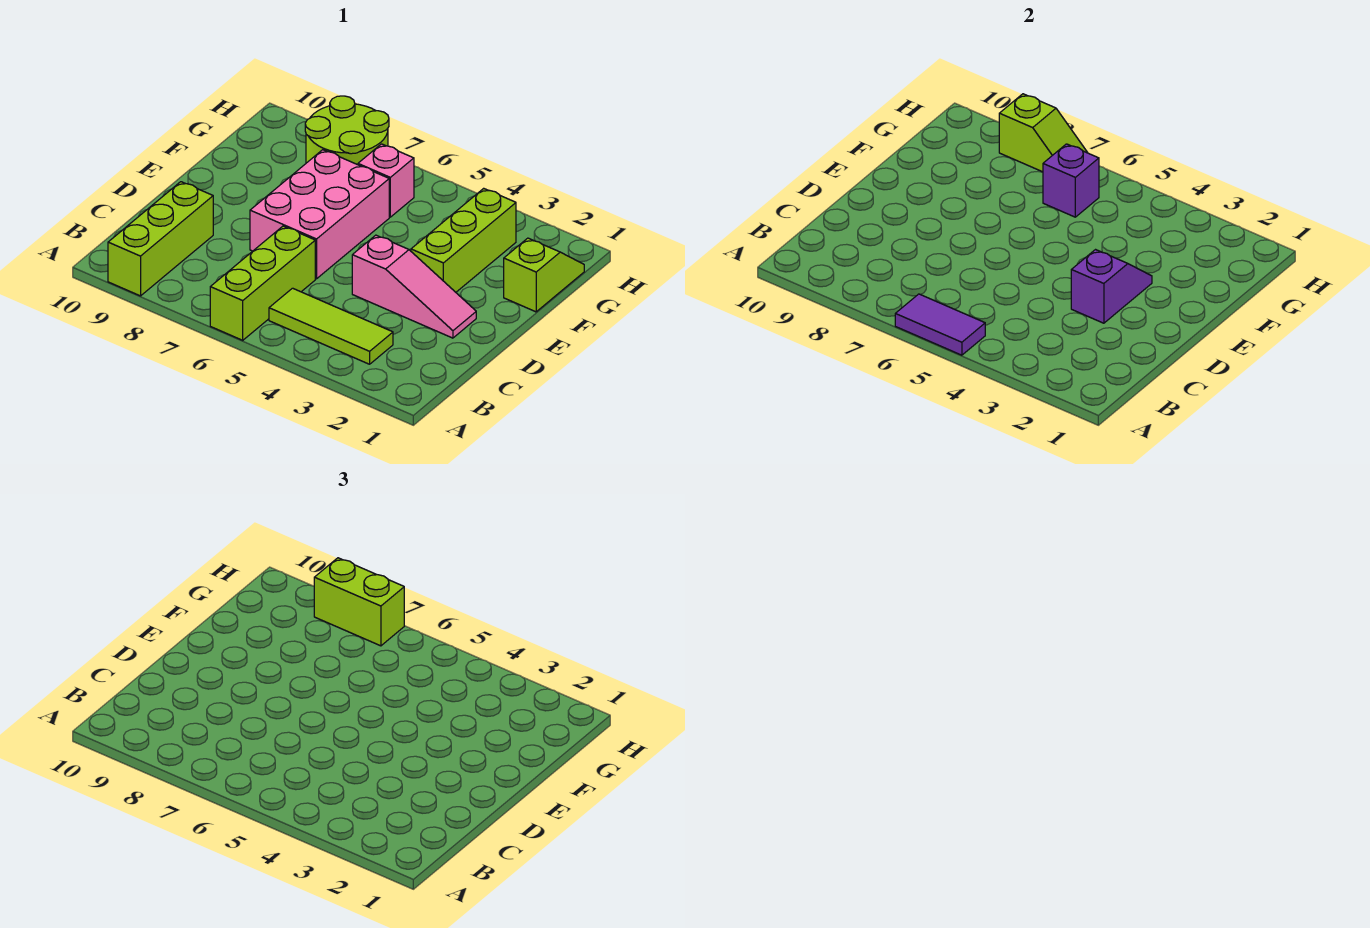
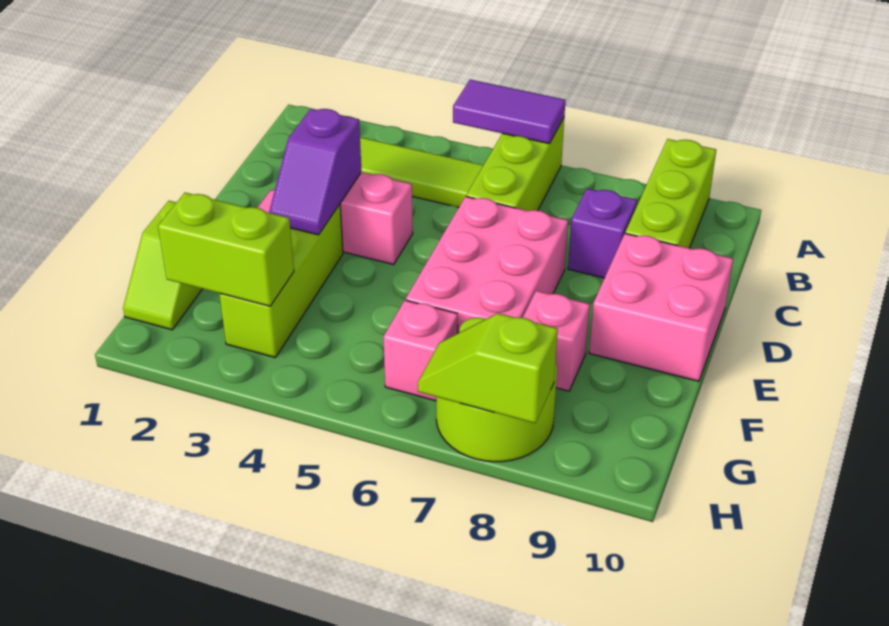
none -> pink brick D9:E10 level 1
none -> pink brick F8 level 1
purple brick G6 level 2 -> purple brick C8 level 1
lime brick H7:H8 level 3 -> lime brick G2:G3 level 2

